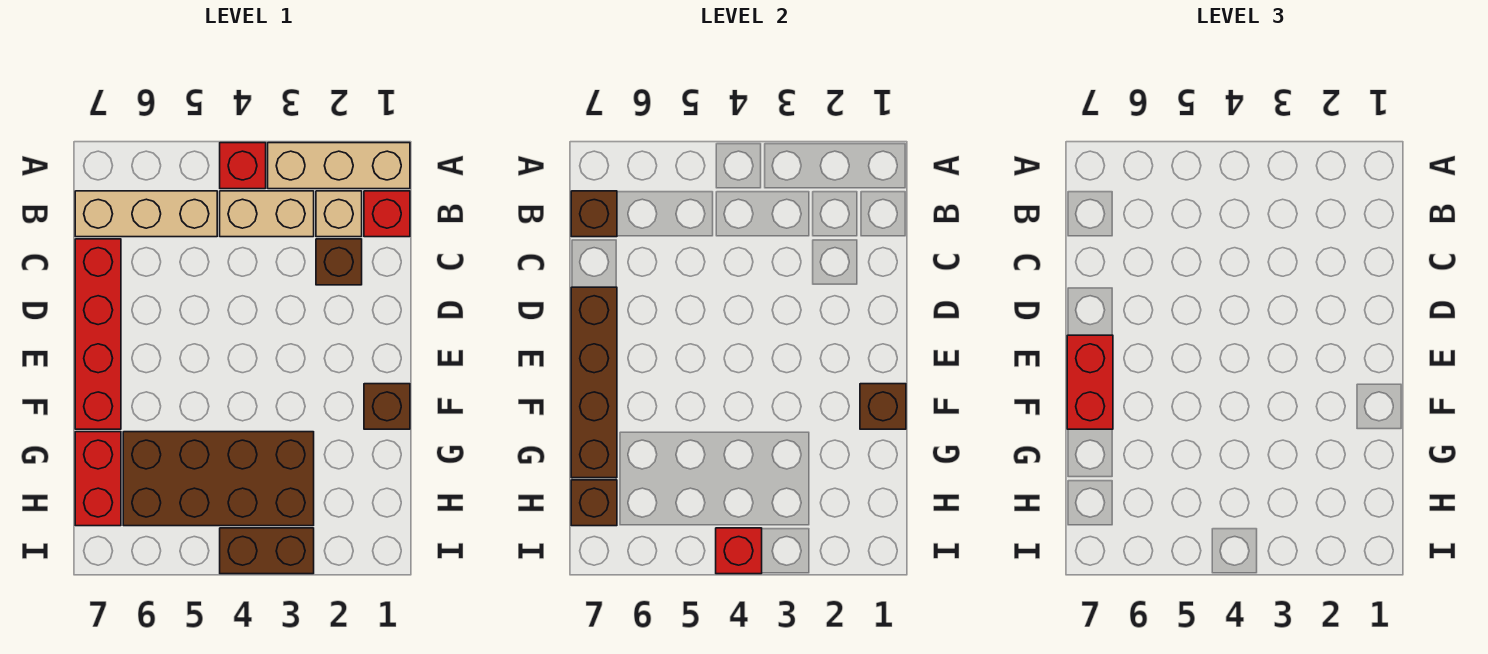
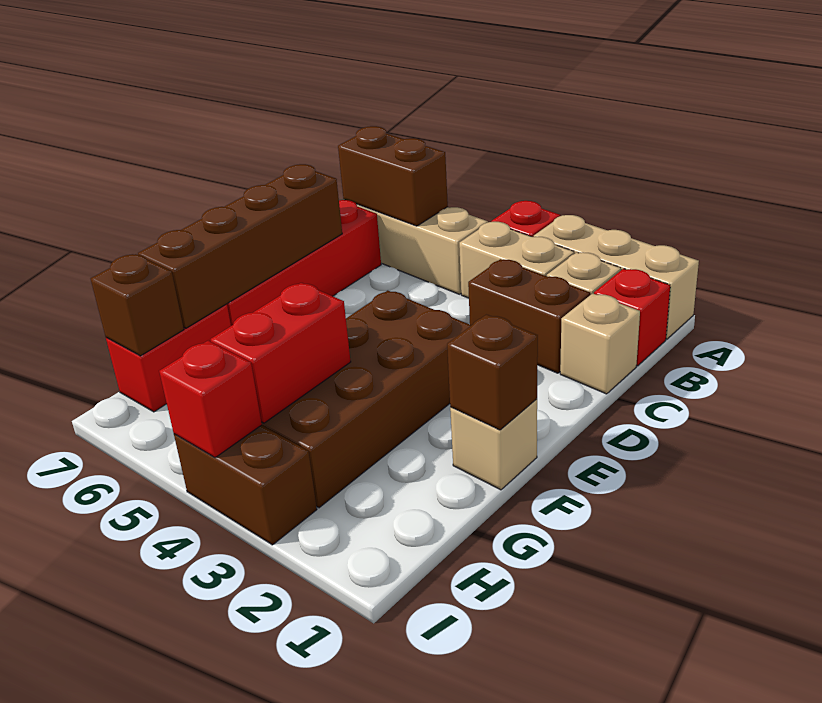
brown brick B7 level 2 -> brown brick B6:B7 level 2
none -> tan brick C1 level 1
brown brick C2 level 1 -> brown brick C2:C3 level 1
red brick E7:F7 level 3 -> red brick G4:H4 level 2
brown brick F1 level 1 -> tan brick F1 level 1
brown brick G3:H6 level 1 -> brown brick E3:H4 level 1

